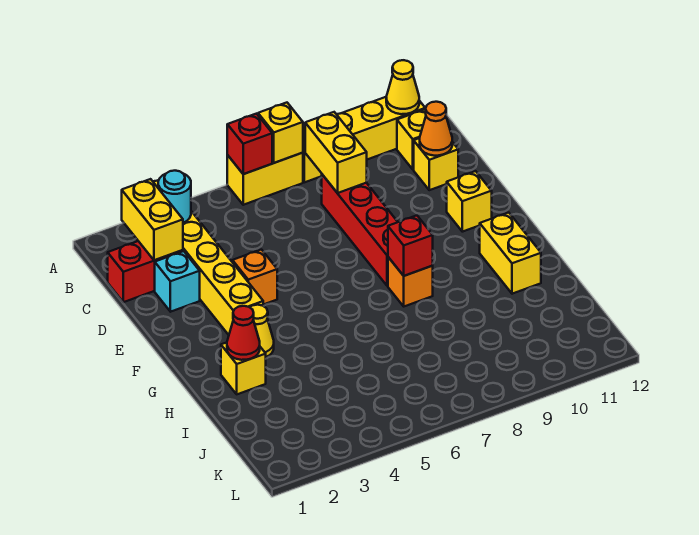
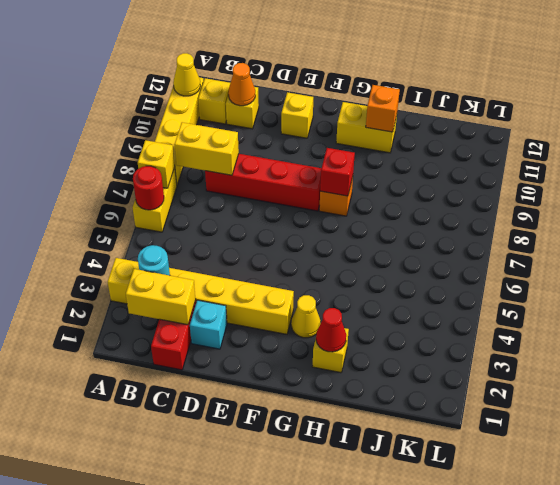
red brick A6 level 2 -> red round brick A6 level 2
orange brick E4 level 1 -> orange brick H11 level 2

